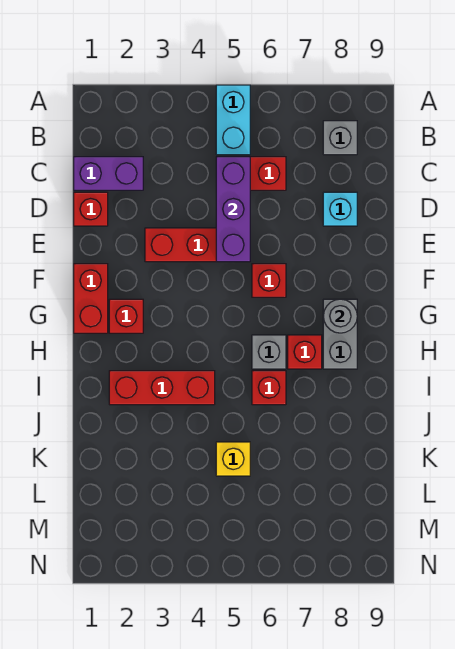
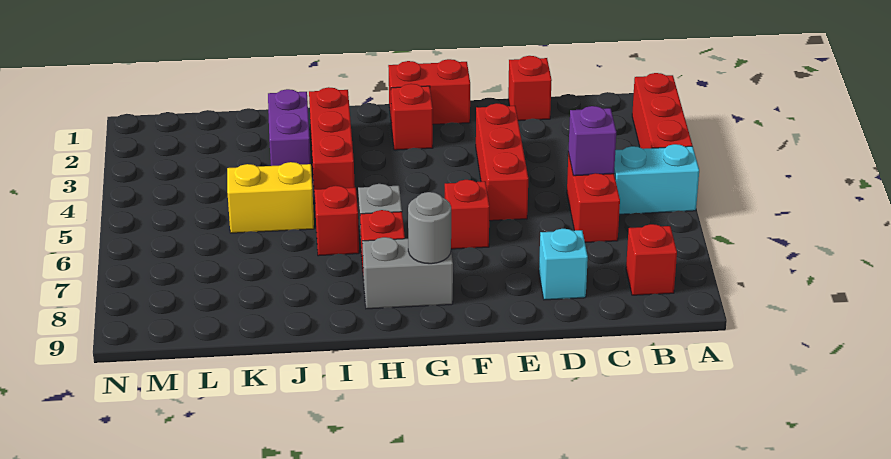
none -> red brick A2:A4 level 1
grey brick B8 level 1 -> red brick B8 level 1
purple brick C1:C2 level 1 -> purple brick J2:J3 level 1
purple brick C5:E5 level 2 -> purple brick C5 level 2
yellow brick K5 level 1 -> yellow brick J5:K5 level 1

